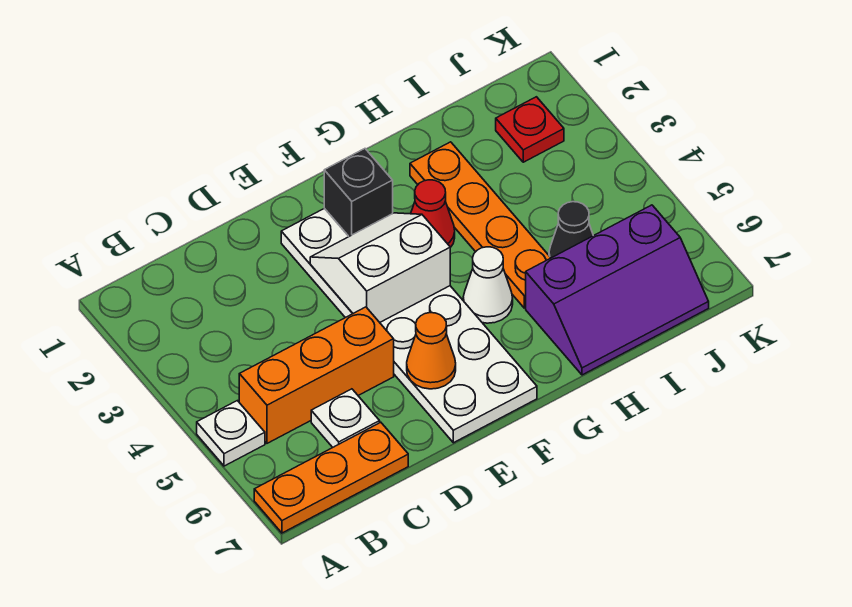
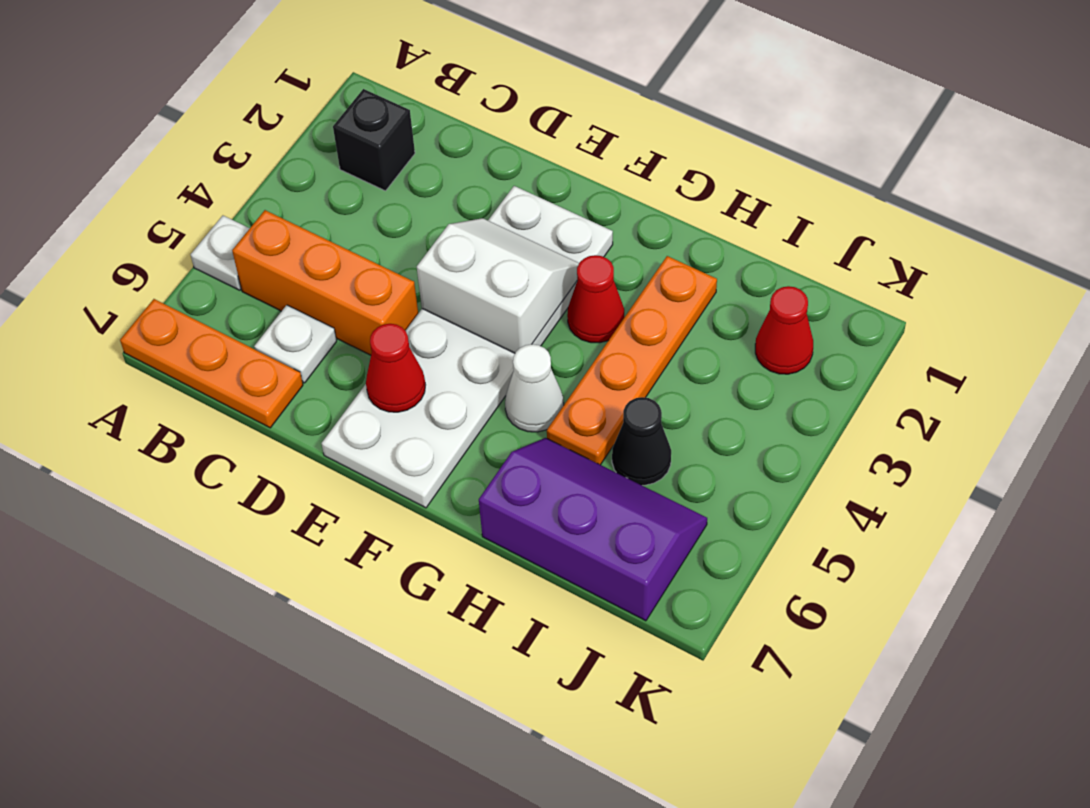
orange cone E6 level 2 -> red cone E6 level 2
black brick F2 level 2 -> black brick B2 level 1
purple slope H6:J7 level 1 top 6 -> purple slope H6:J7 level 1 top 7
red plate J2 level 1 -> red cone J2 level 1

